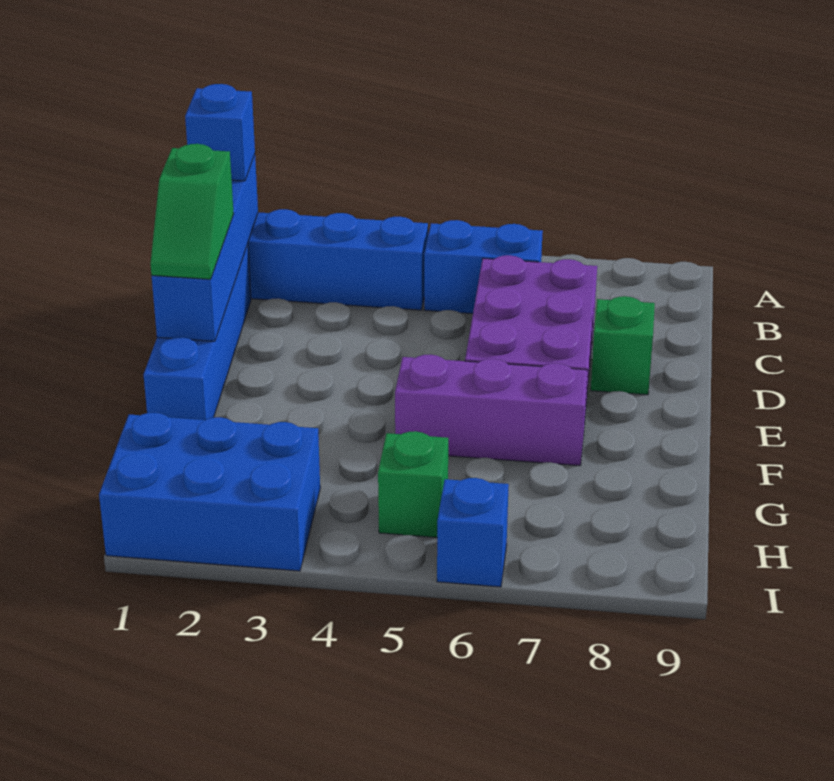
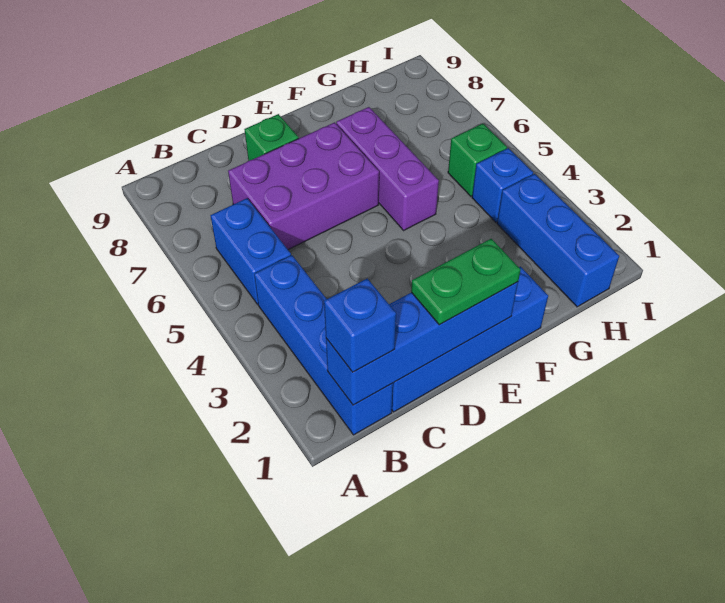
green slope D1:E1 level 3 top D -> green plate D1:E1 level 3
blue brick H1:I3 level 1 -> blue brick H1:H3 level 1
blue brick I6 level 1 -> blue brick H4 level 1

